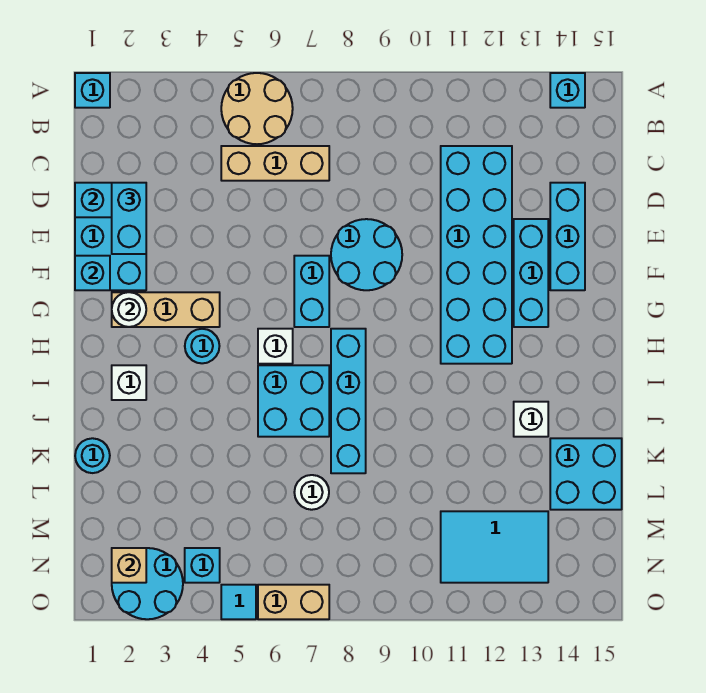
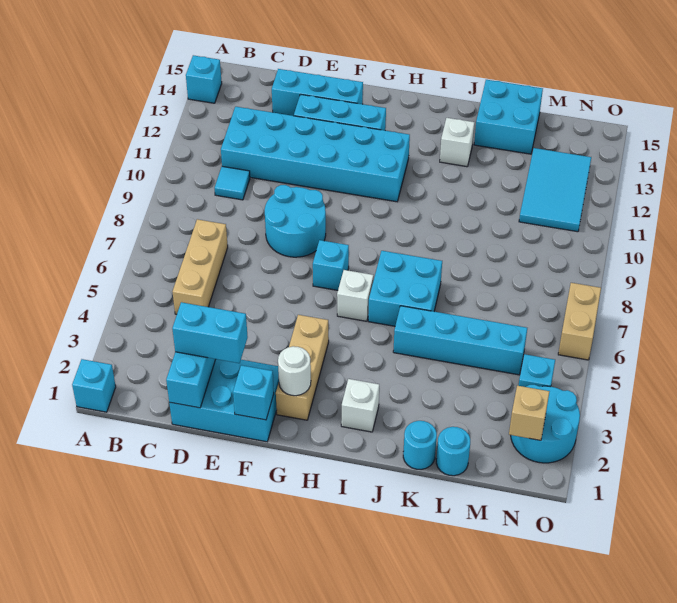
tan round brick A5:B6 level 1 -> none
cyan brick F7:G7 level 1 -> cyan brick G7 level 1
cyan round brick H4 level 1 -> cyan round brick L1 level 1
cyan brick H8:K8 level 1 -> cyan brick J5:M5 level 1
white round brick L7 level 1 -> none
cyan tile O5 level 1 -> cyan tile C10 level 1

